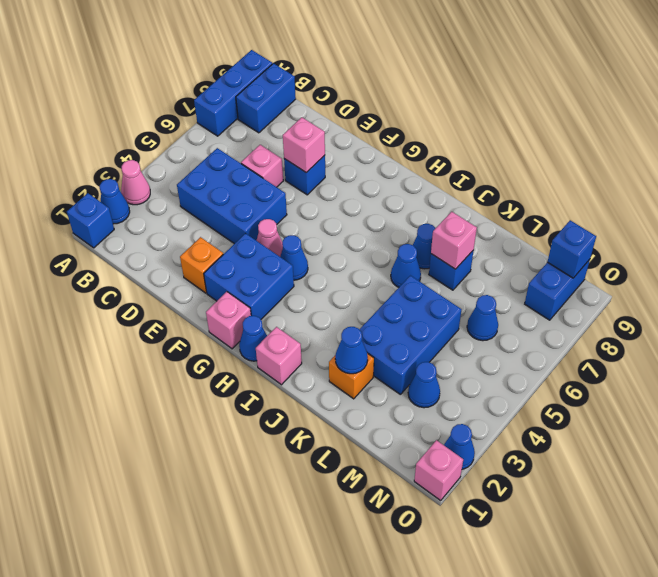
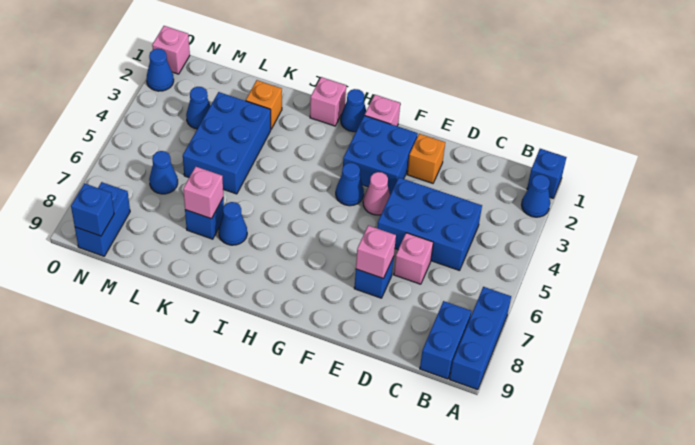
pink cone A3 level 1 -> none
blue cone J6 level 1 -> none
blue cone K2 level 2 -> none

